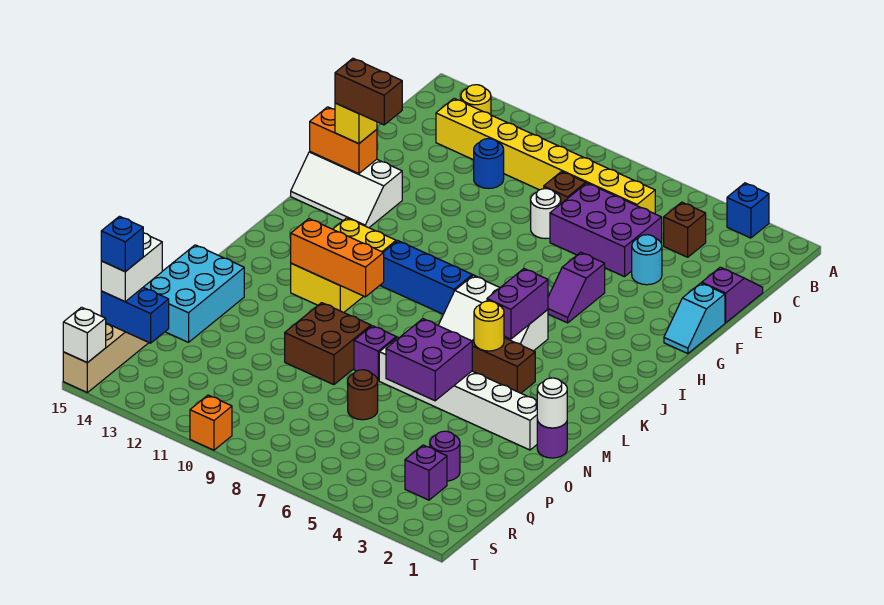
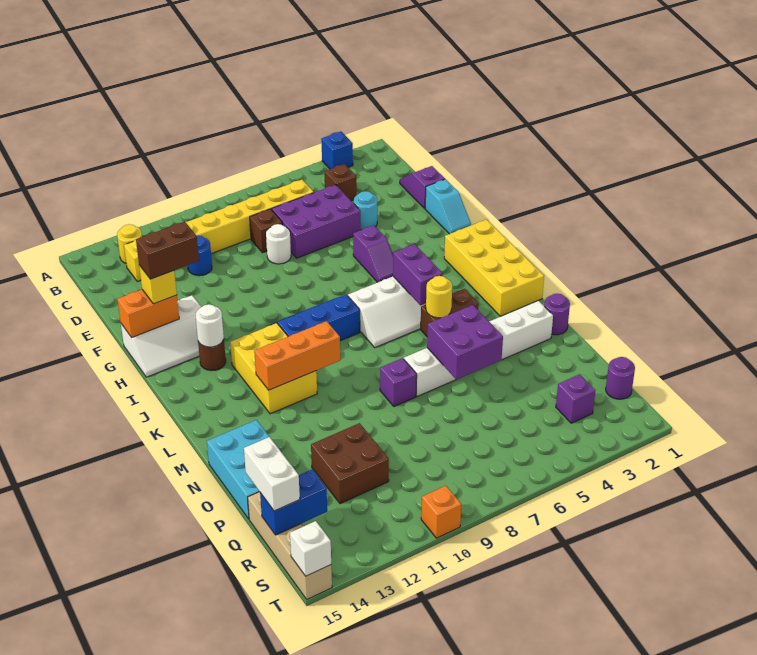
none -> yellow brick I1:L2 level 1
white round brick N1 level 2 -> white round brick I13 level 2
brown brick N9:O10 level 1 -> brown brick P11:Q12 level 1
brown round brick P7 level 1 -> brown round brick I13 level 1
purple round brick Q3 level 1 -> purple round brick R1 level 1
blue brick R15 level 4 -> none

